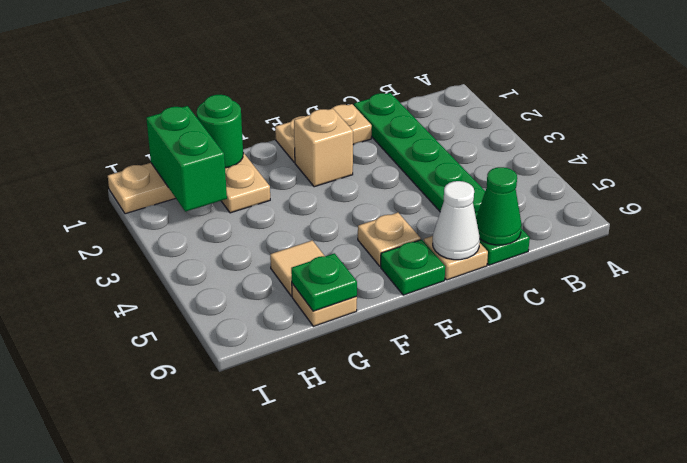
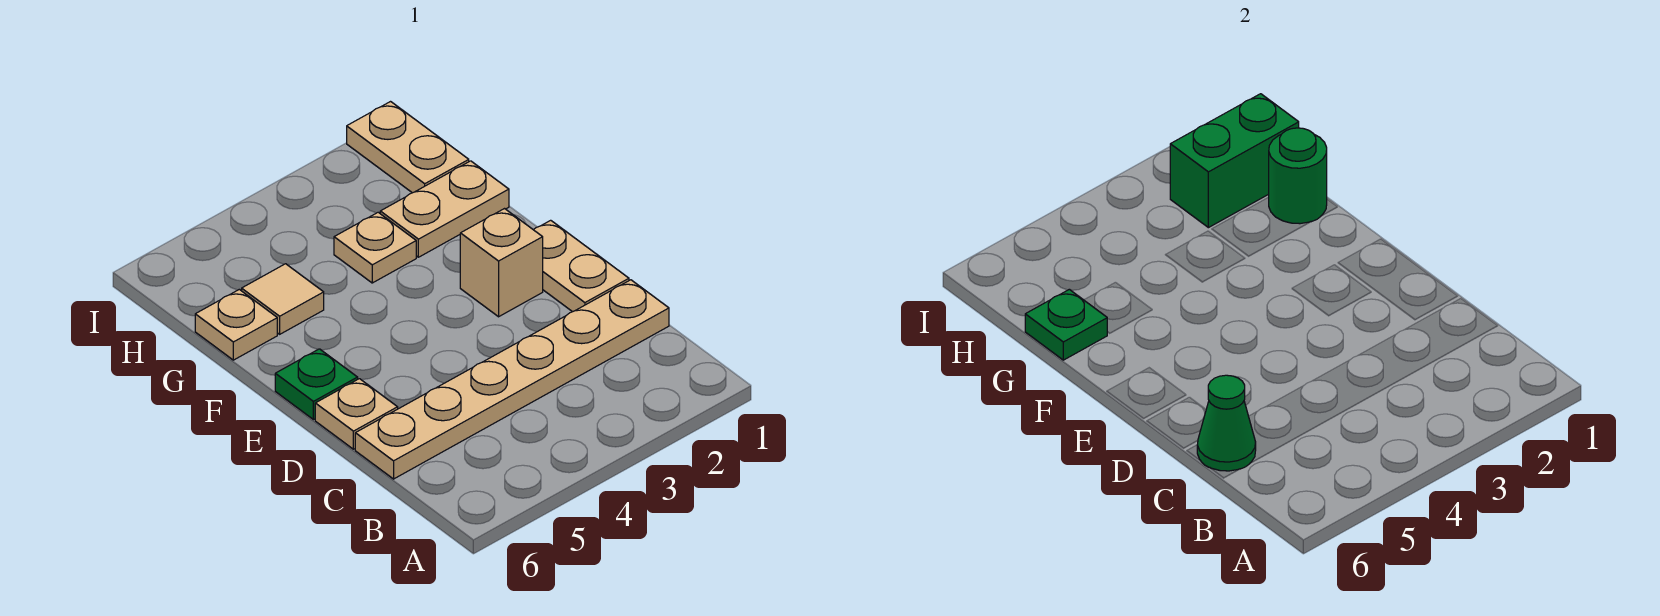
green plate C1:C6 level 1 -> tan plate C1:C6 level 1
white cone D6 level 2 -> none
tan plate E5 level 1 -> tan plate G3 level 1

